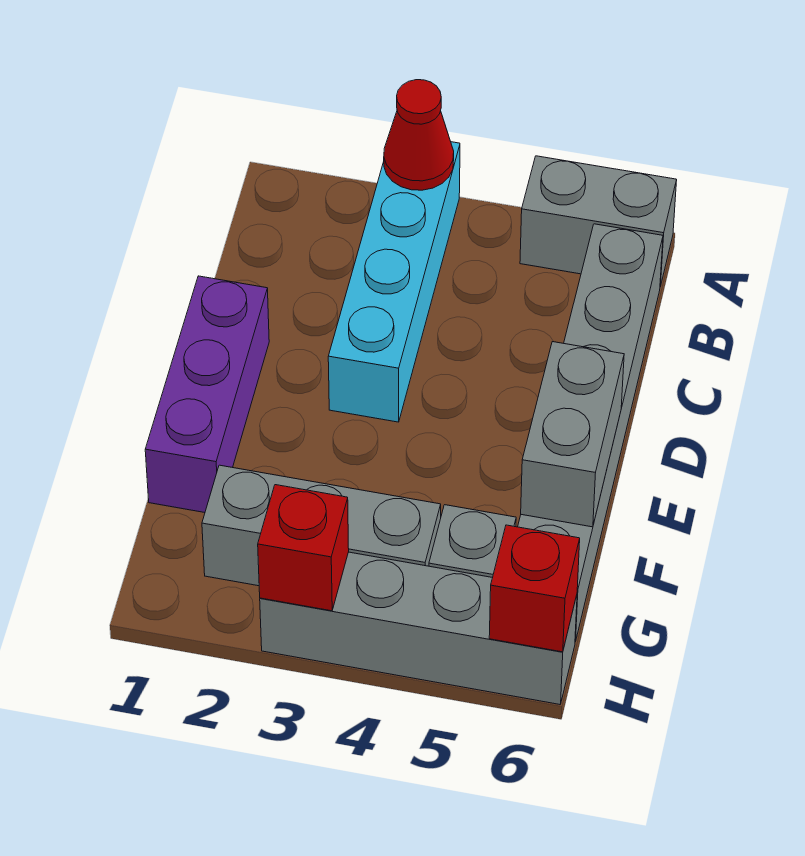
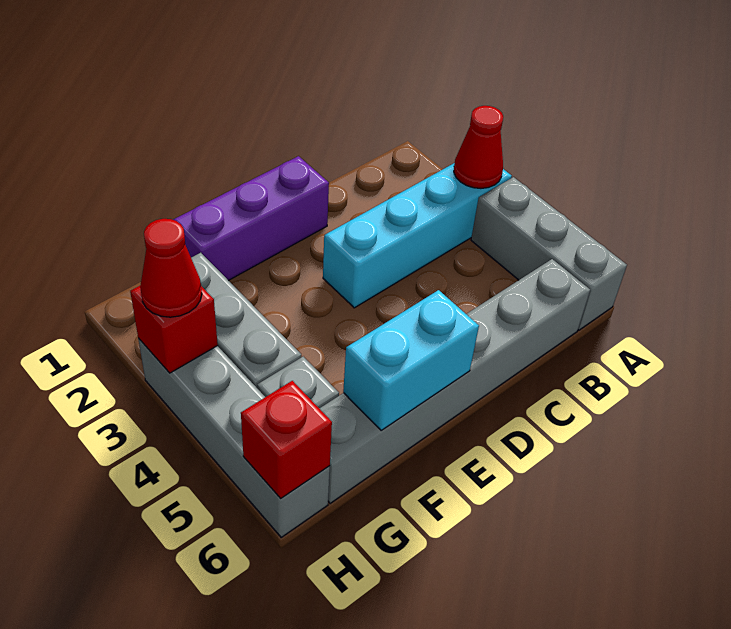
grey brick A5:A6 level 1 -> grey brick A4:A6 level 1
grey brick E6:F6 level 2 -> cyan brick E6:F6 level 2
none -> red cone H3 level 3

